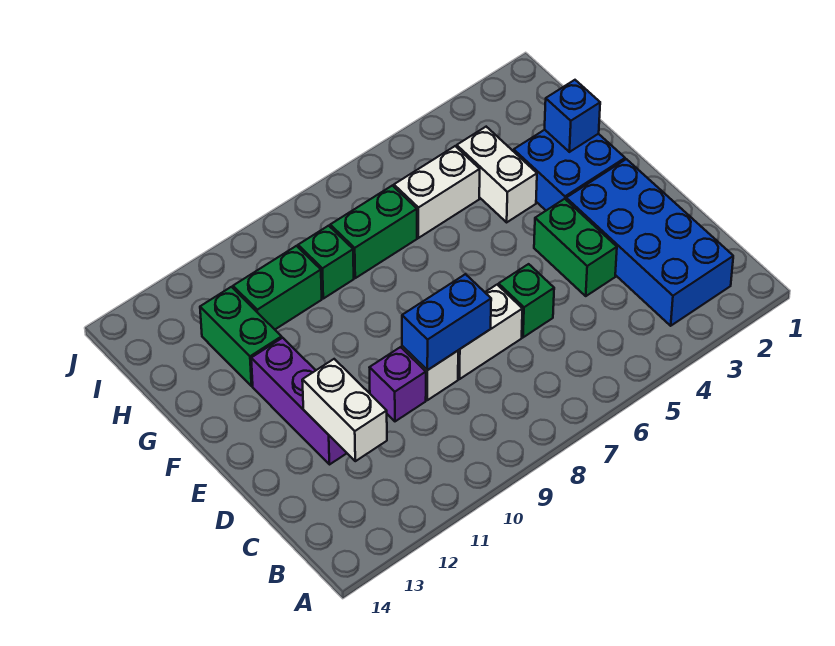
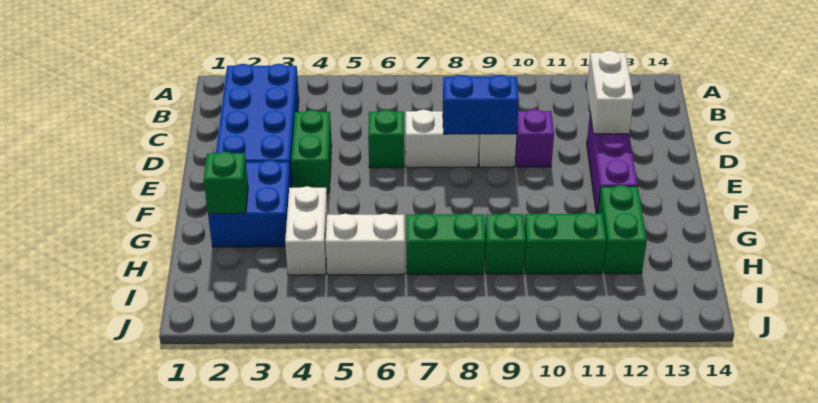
blue brick G2 level 2 -> green brick G2 level 2

